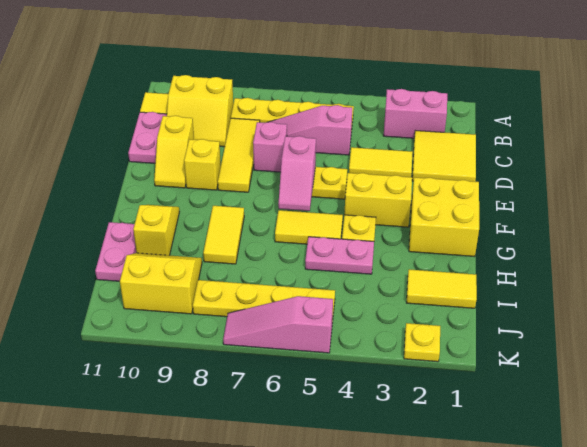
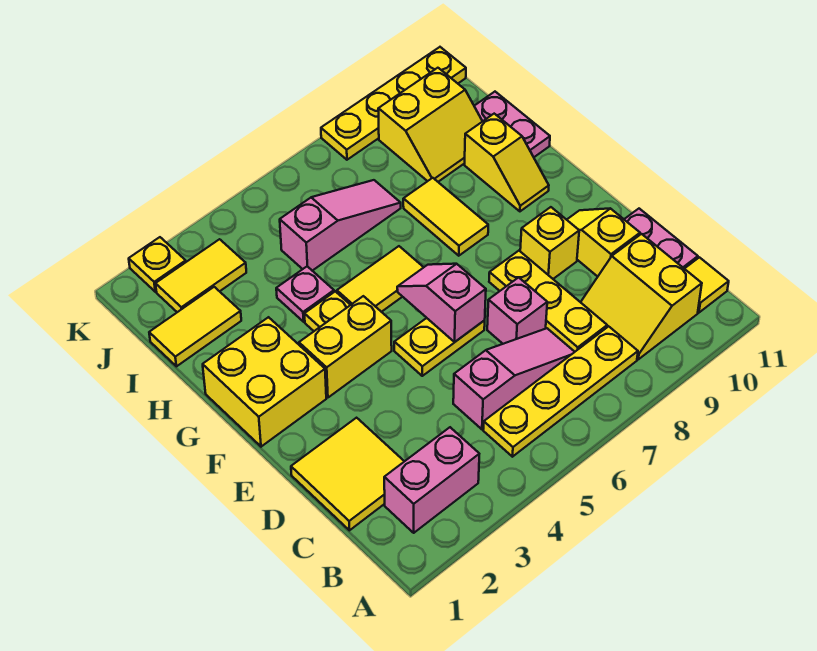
yellow slope B9:C10 level 1 top B -> yellow slope B9:C10 level 1 top 10
yellow tile C8:E8 level 1 -> yellow plate C8:E8 level 1
yellow tile D3:D4 level 1 -> yellow tile J2:J3 level 1
pink plate H4:H5 level 1 -> pink plate H4 level 1
yellow plate J5:J8 level 1 -> yellow plate K8:K11 level 1
pink slope K5:K7 level 1 top 5 -> pink slope I5:I7 level 1 top 5

